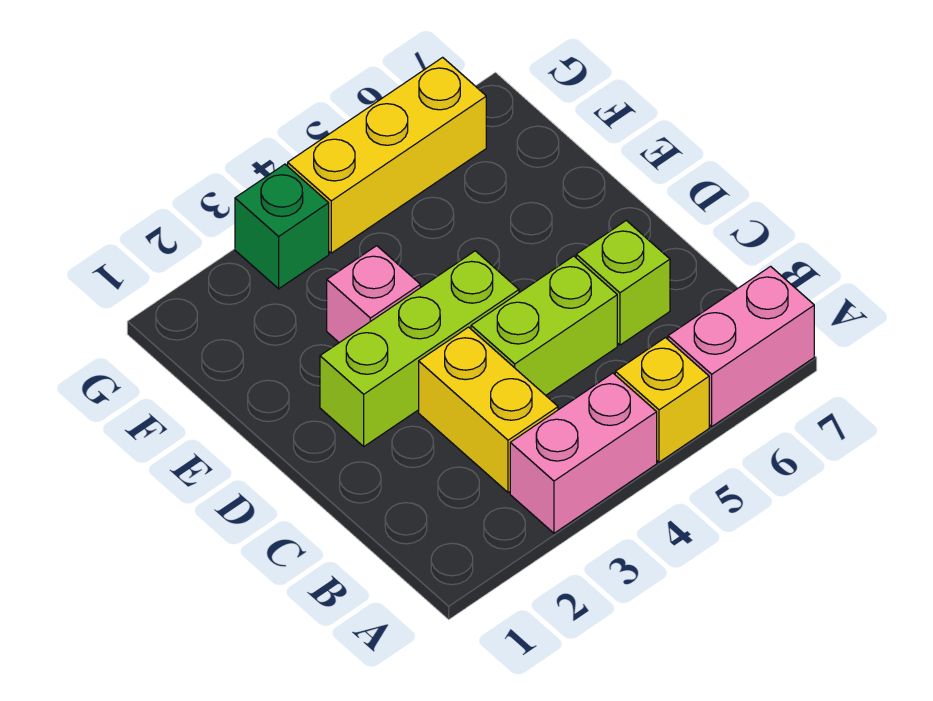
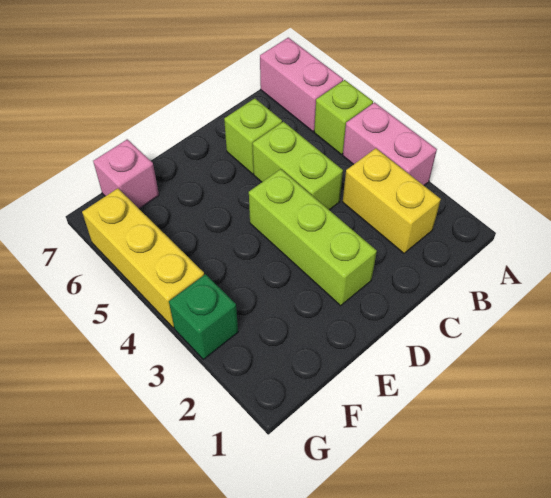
yellow brick A5 level 1 -> lime brick A5 level 1
yellow brick B3:C3 level 1 -> yellow brick B2:B3 level 1
pink brick E3 level 1 -> pink brick F7 level 1

